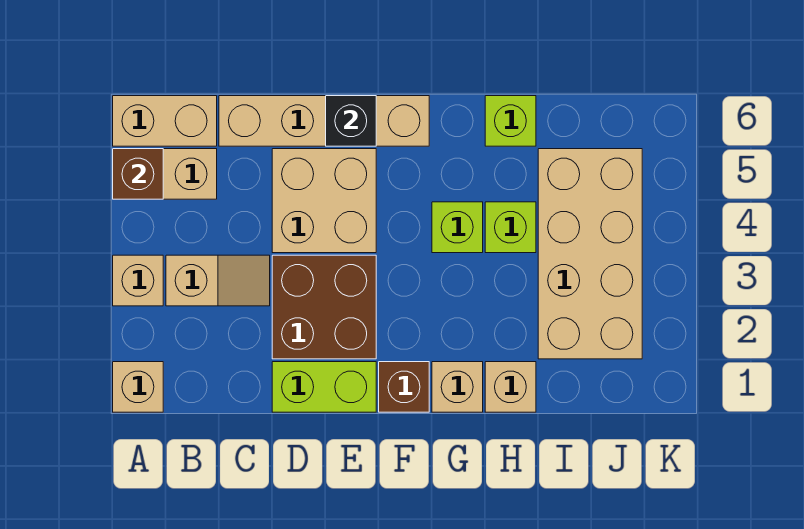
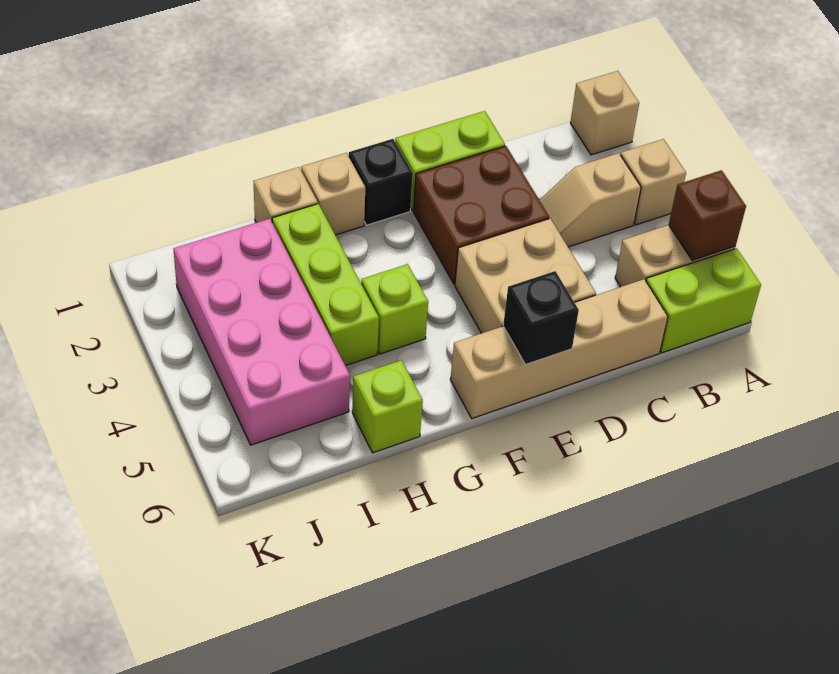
tan brick A6:B6 level 1 -> lime brick A6:B6 level 1
brown brick F1 level 1 -> black brick F1 level 1
lime brick H4 level 1 -> lime brick H2:H4 level 1
tan brick I2:J5 level 1 -> pink brick I2:J5 level 1

